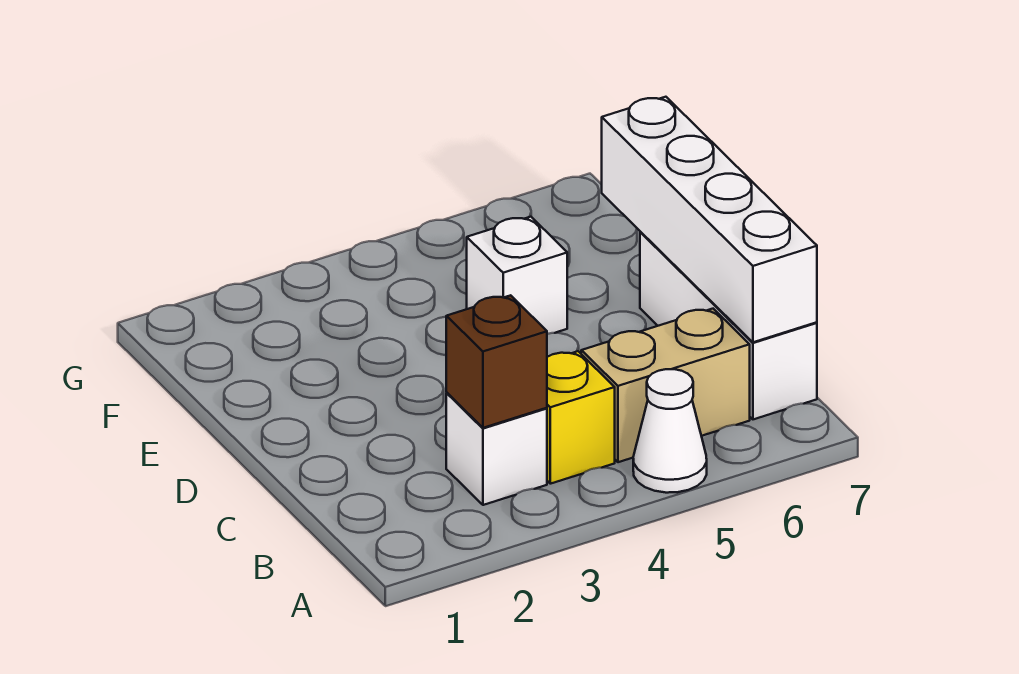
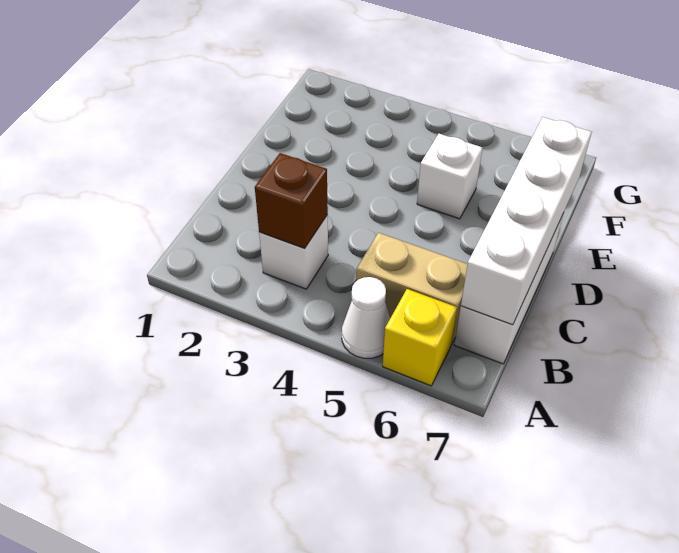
yellow brick B4 level 1 -> yellow brick A6 level 1

